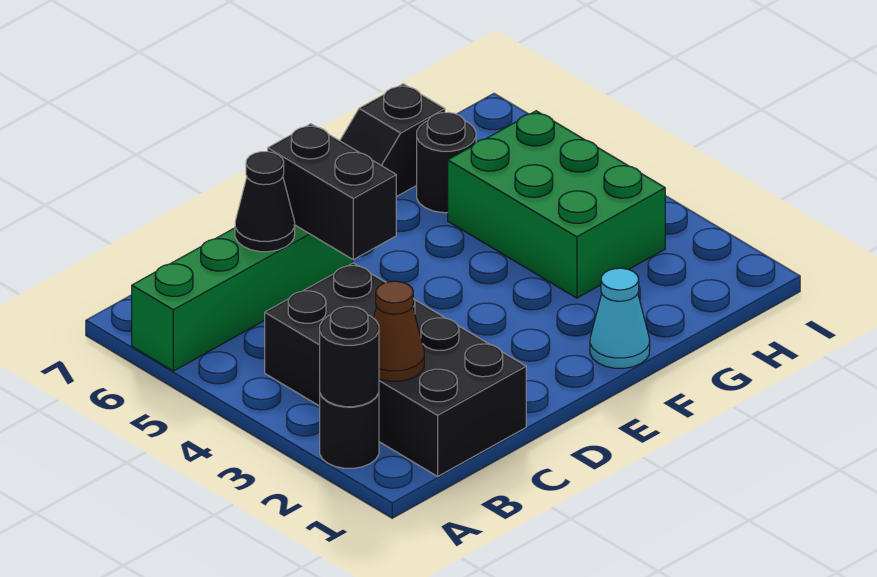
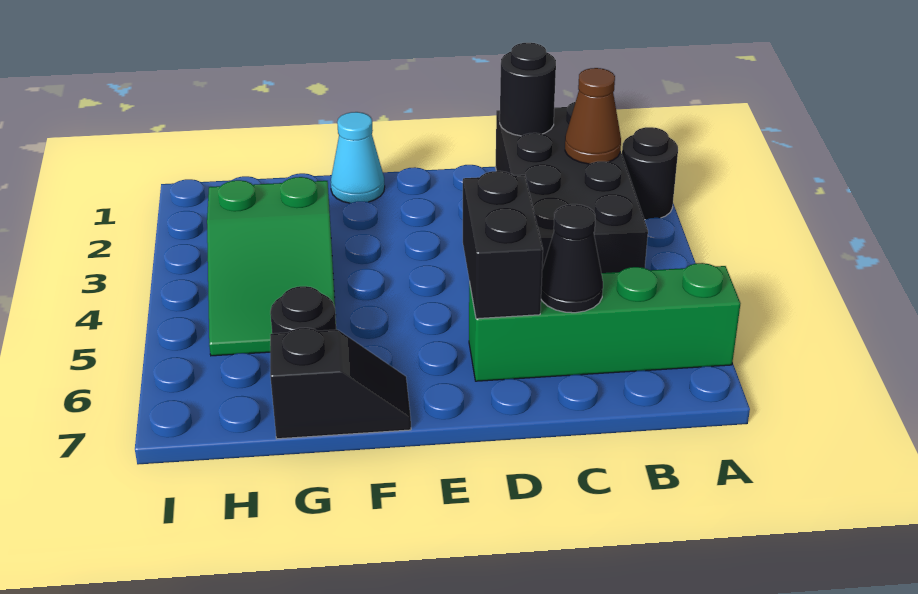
black round brick A2 level 2 -> black round brick C1 level 2
green brick G3:H5 level 1 -> green slope G3:H5 level 1 top 3

